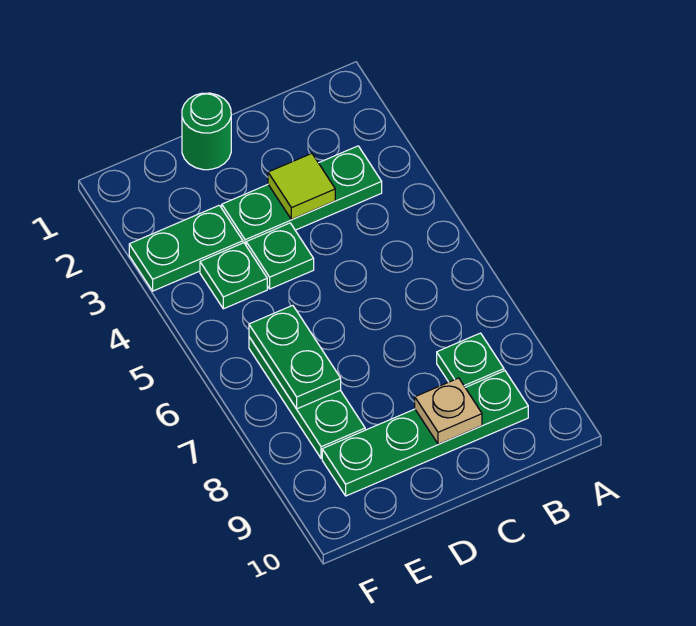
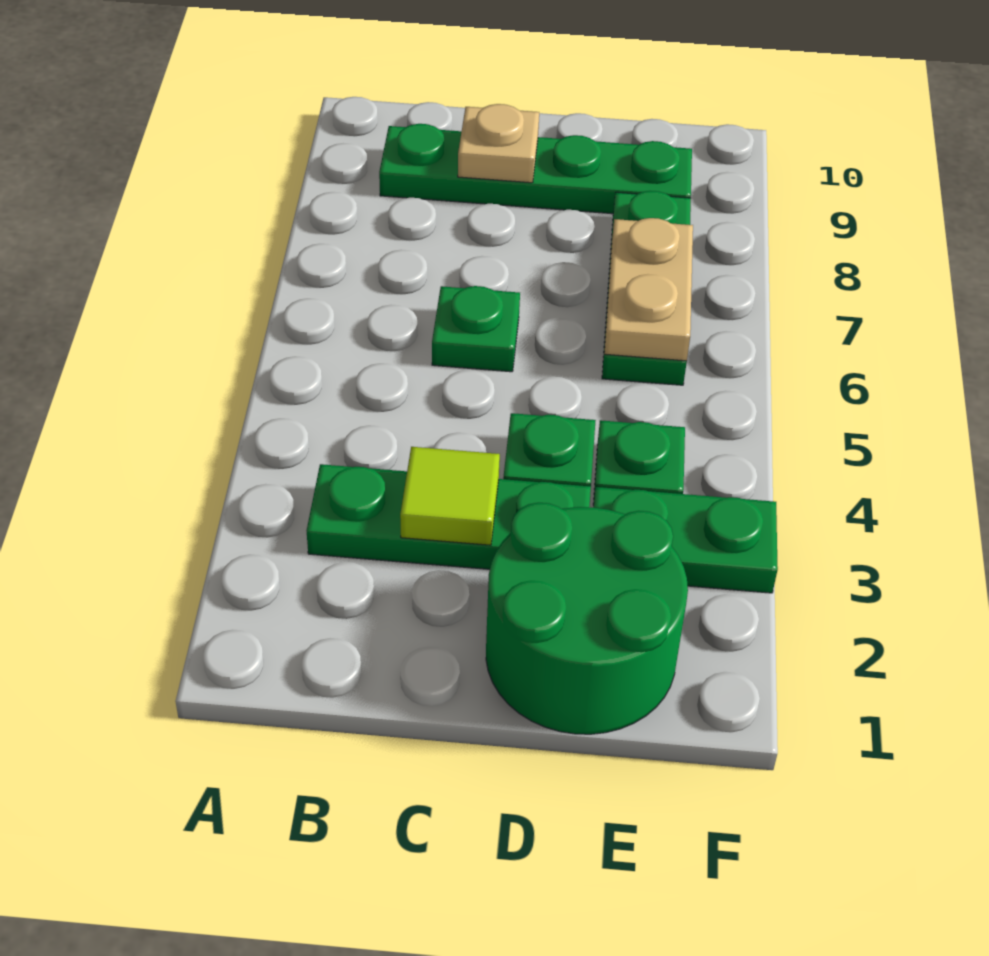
green plate B8 level 1 -> green plate C6 level 1
green round brick D1 level 1 -> green round brick D1:E2 level 1
green plate E6:E7 level 2 -> tan plate E6:E7 level 2

